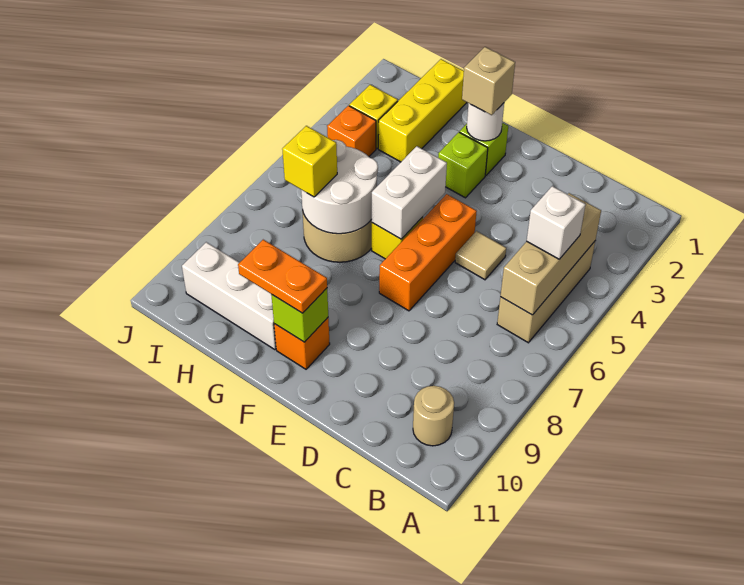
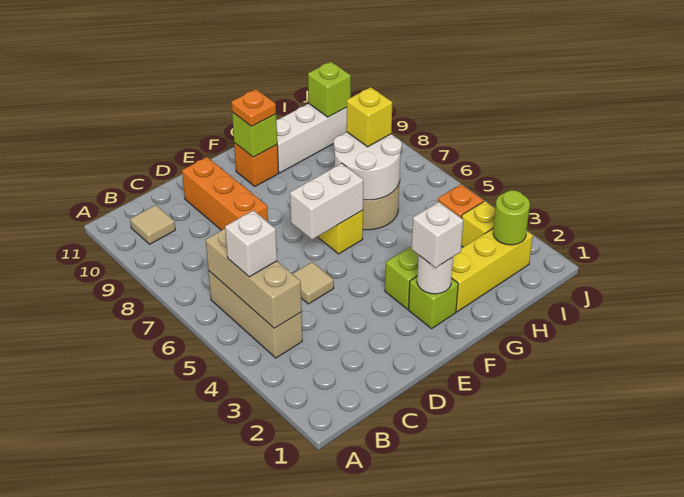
tan round brick B10 level 1 -> tan tile B10 level 1
orange brick E5:E7 level 1 -> orange brick D8:D10 level 1
tan brick F2 level 3 -> white brick F2 level 3
white brick F5:F6 level 2 -> white brick E6:F6 level 2
orange plate F10:G10 level 3 -> orange plate F10 level 3
yellow brick H1:H3 level 1 -> yellow brick G2:I2 level 1
none -> lime round brick I2 level 2
none -> lime brick I10 level 2

